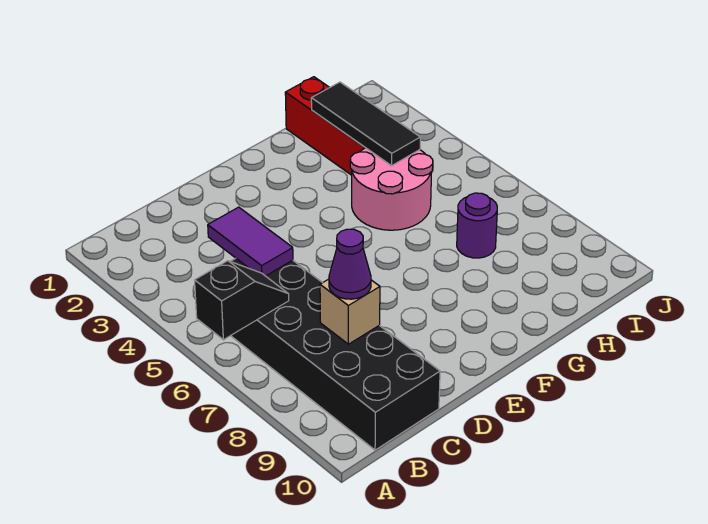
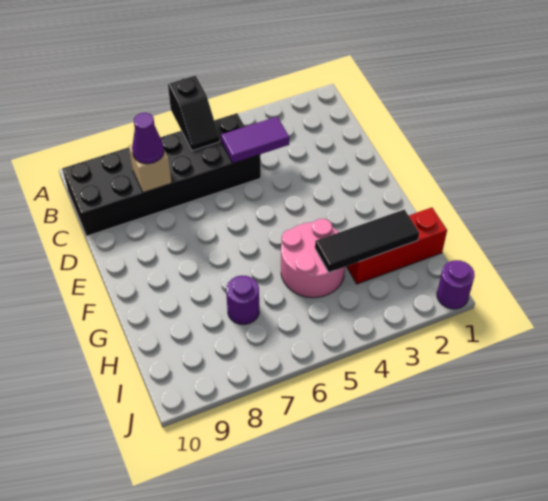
none -> purple round brick J1 level 1

